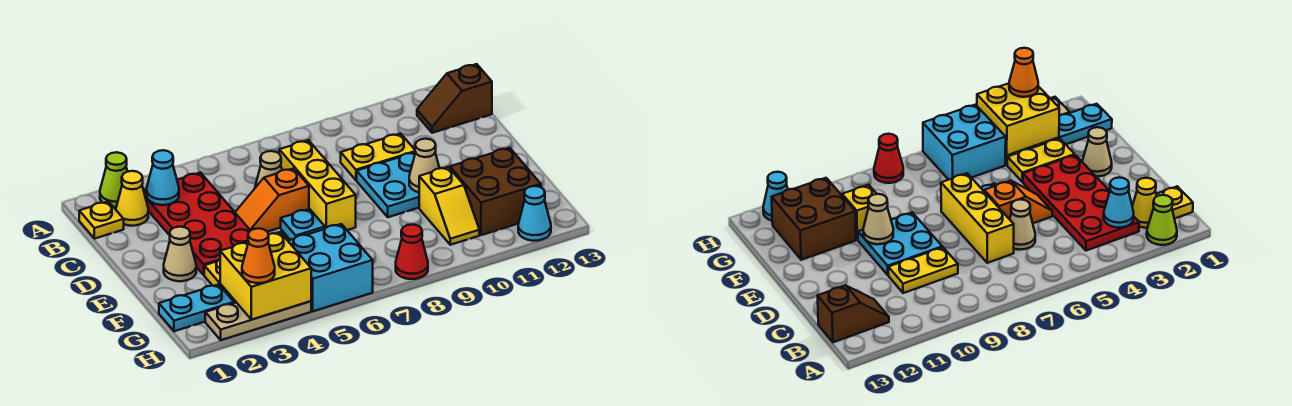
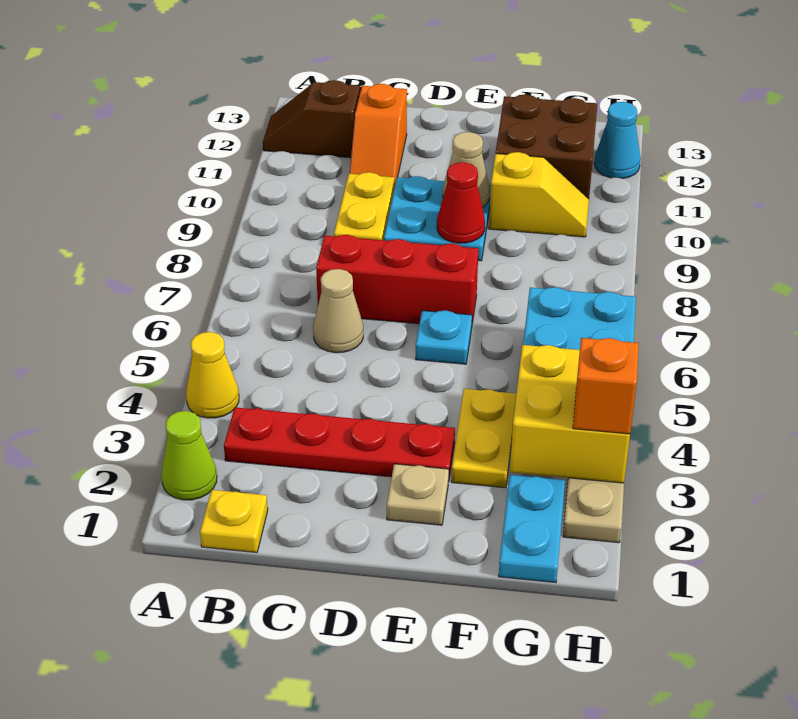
yellow cone B2 level 1 -> yellow cone A4 level 1
red plate B3:E4 level 1 -> red plate B3:E3 level 1
cyan cone B3 level 2 -> none
brown slope B12:B13 level 1 top 13 -> brown slope A12:B12 level 1 top B
yellow brick C7:E7 level 1 -> red brick C7:E7 level 1
orange slope D5:D6 level 1 top 6 -> orange slope C11:C12 level 1 top 12
tan cone E2 level 1 -> tan plate E2 level 1
orange cone H3 level 3 -> orange brick H3 level 3
red cone H8 level 1 -> red cone E9 level 2

